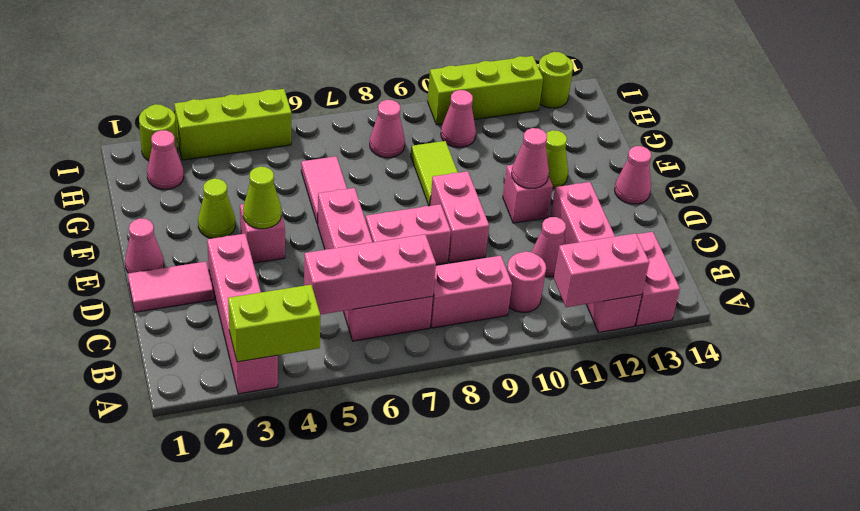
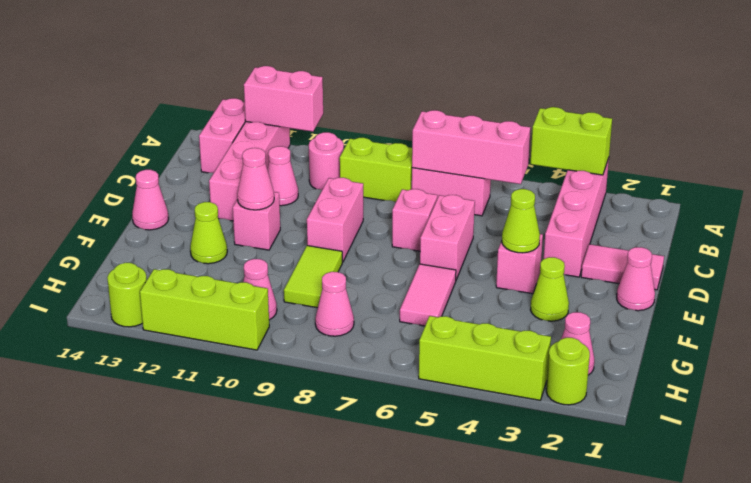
pink brick B8:B9 level 1 -> lime brick B8:B9 level 1
pink brick D7:D8 level 1 -> pink brick D7 level 1

